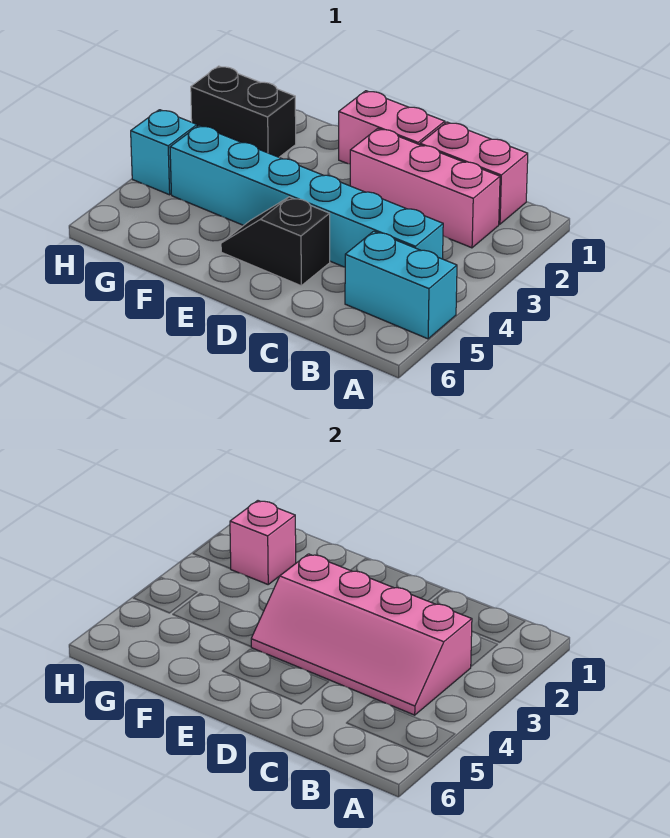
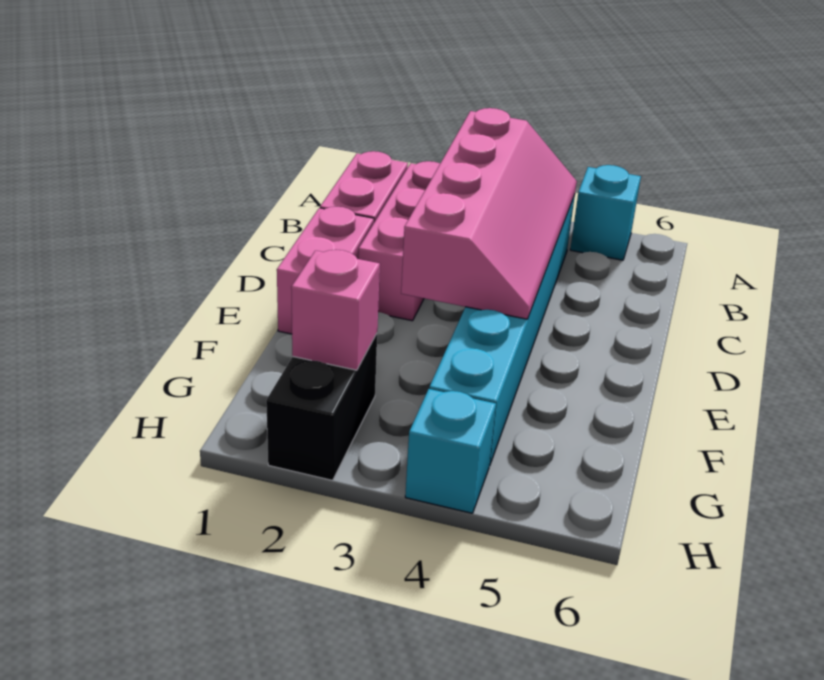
cyan brick A5:B5 level 1 -> cyan brick A5 level 1
black slope D5:E5 level 1 top D -> none

